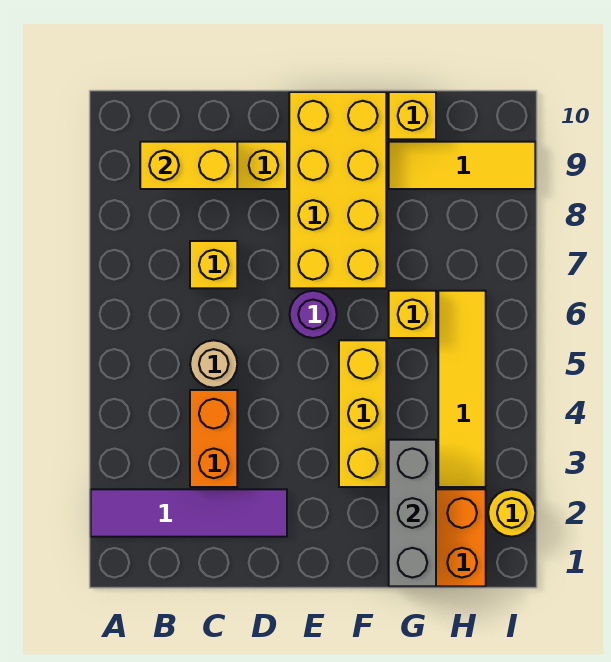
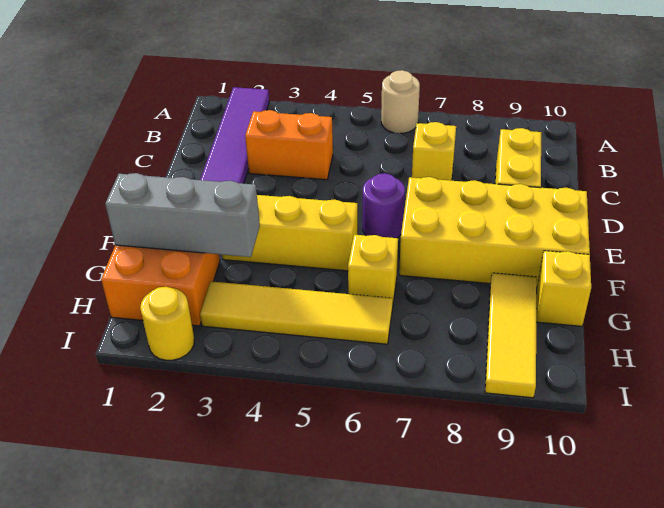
yellow brick B9:C9 level 2 -> none
tan round brick C5 level 1 -> tan round brick A6 level 1

